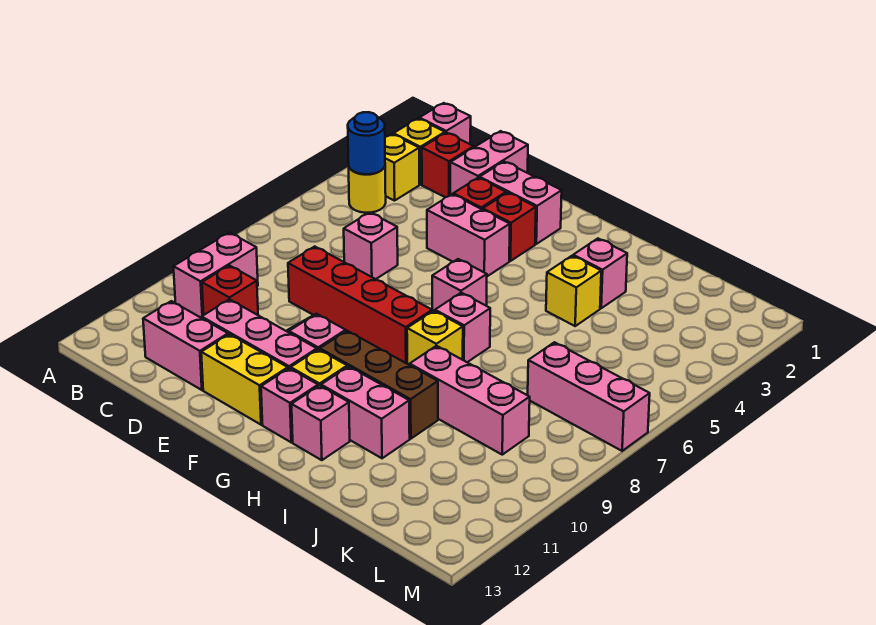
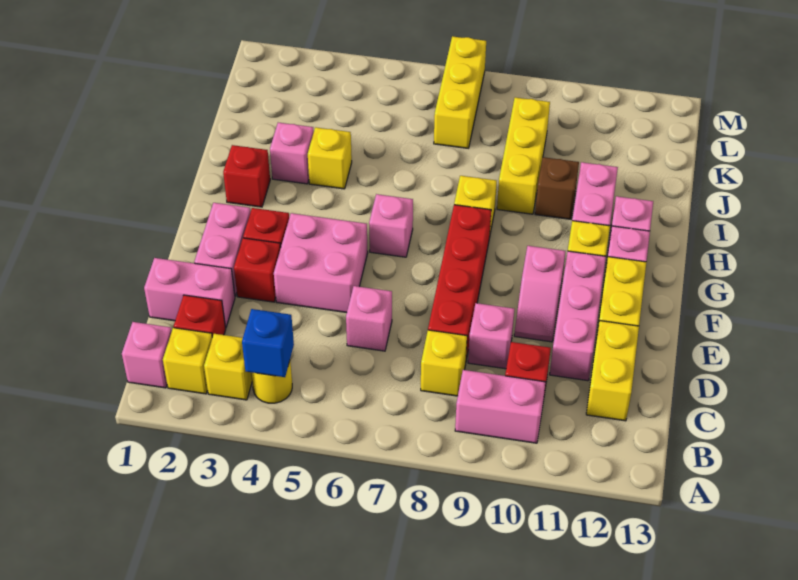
blue round brick B4 level 2 -> blue brick B4 level 2
none -> yellow brick C8 level 1
pink brick C12:D12 level 1 -> yellow brick C12:D12 level 1
pink brick E4:F4 level 1 -> pink brick E4:F5 level 1
brown brick G10:I10 level 1 -> brown brick I10 level 1
none -> red brick H2 level 1
pink brick H7 level 1 -> pink brick D9 level 1
pink brick I9:K9 level 1 -> yellow brick I9:K9 level 1
pink brick K7:M7 level 1 -> yellow brick K7:M7 level 1

